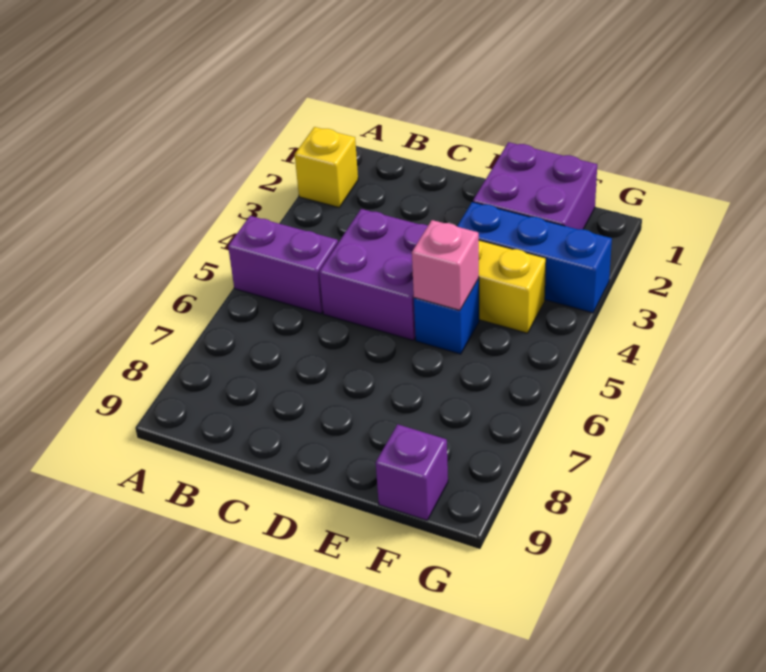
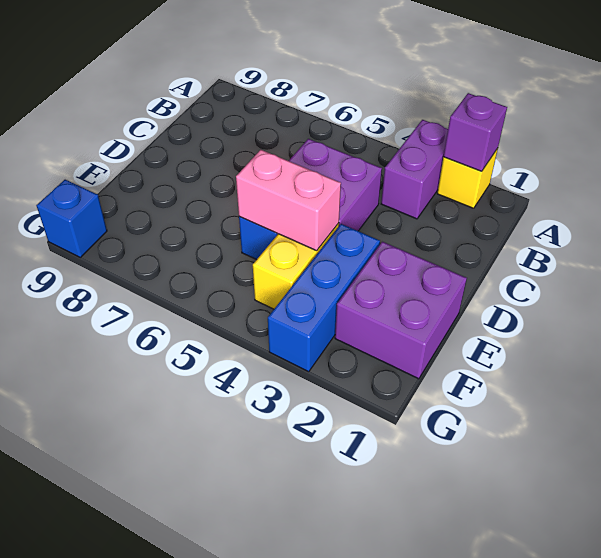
purple brick A5:B5 level 1 -> purple brick A3:B3 level 1
pink brick E5 level 2 -> pink brick E4:E5 level 2
purple brick F9 level 1 -> purple brick A2 level 2
none -> blue brick G9 level 1

